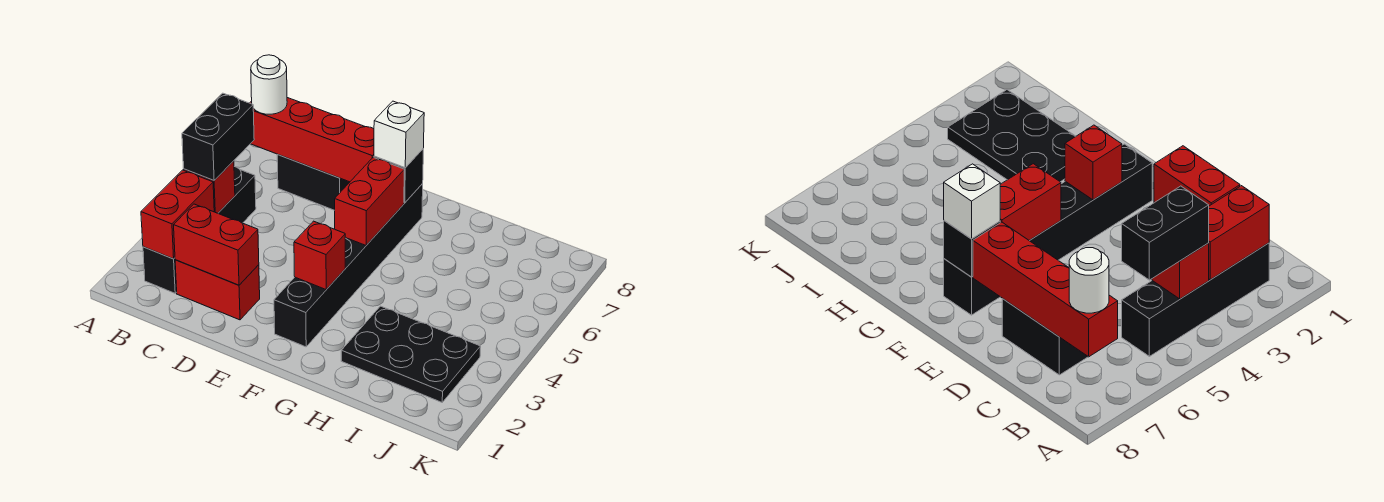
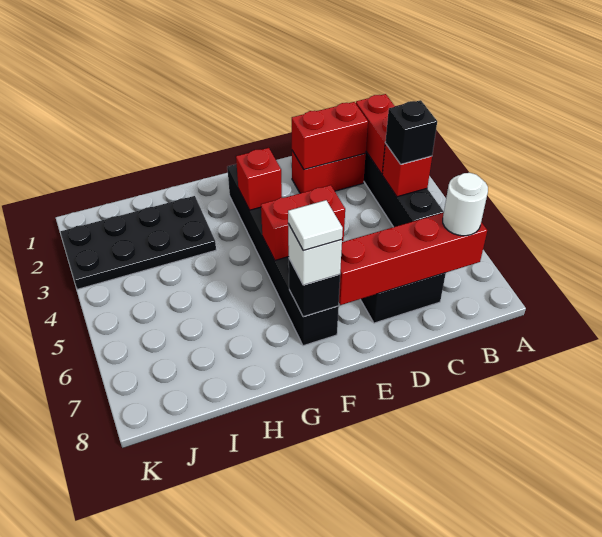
black brick B4:B5 level 3 -> black brick B4 level 3
red brick F5:F6 level 2 -> red brick E5:F5 level 2
none -> white tile F7 level 4
black plate H2:J3 level 1 -> black plate H2:K3 level 1

